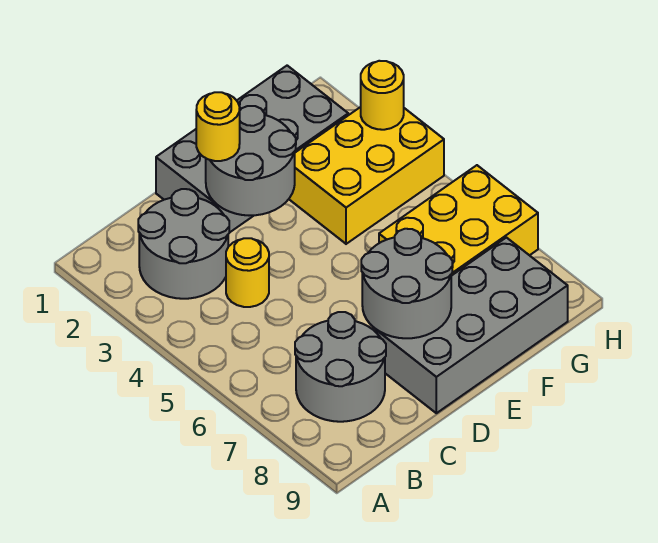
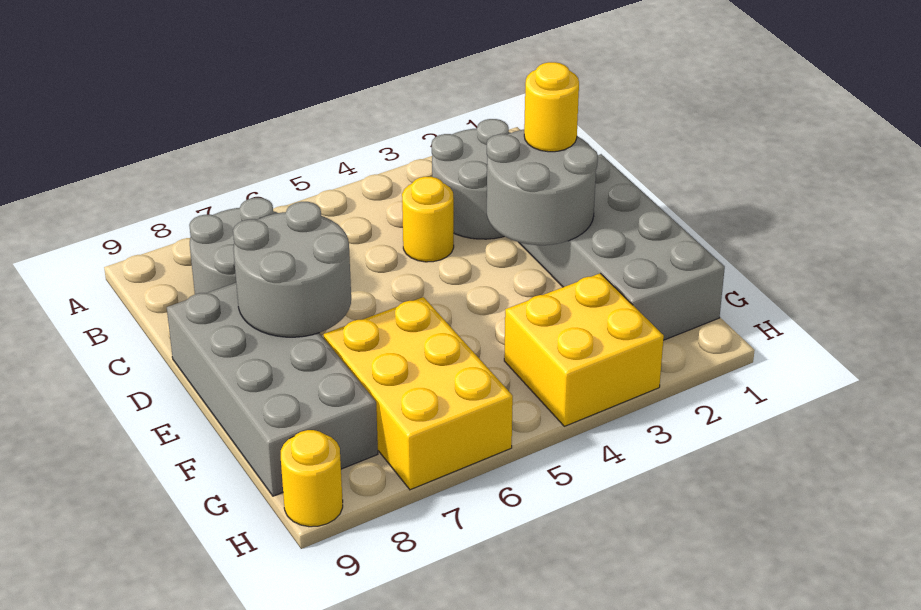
yellow brick F3:H4 level 1 -> yellow brick G3:H4 level 1
yellow round brick H3 level 2 -> yellow round brick H9 level 1

